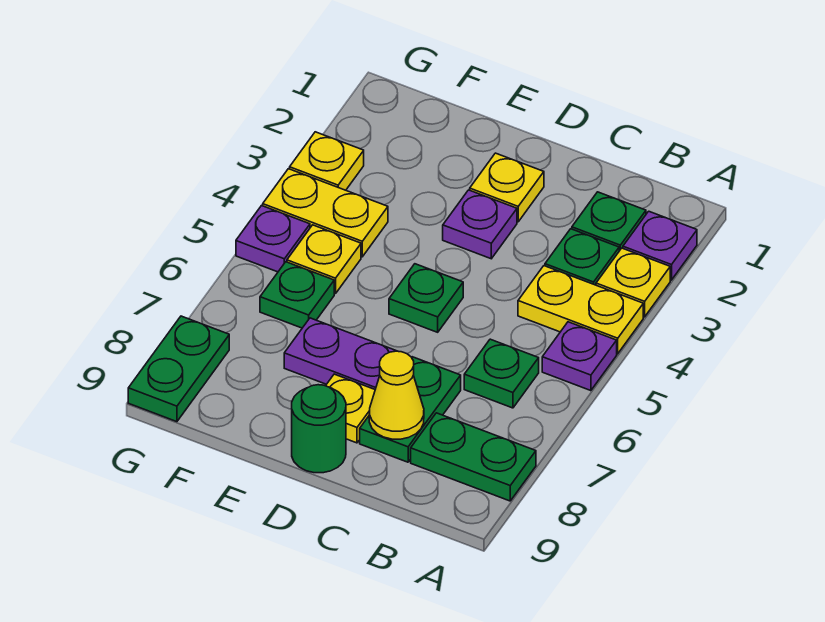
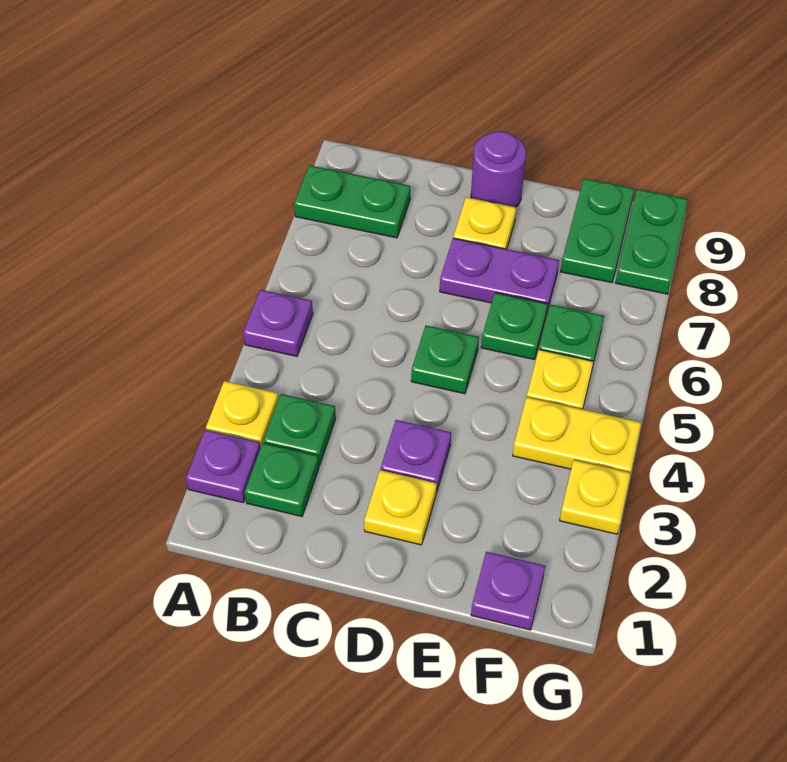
yellow plate A4:B4 level 1 -> none
green plate B6 level 1 -> green plate E6 level 1
green plate C7:C8 level 1 -> green plate F8:F9 level 1
yellow cone C8 level 2 -> none
green round brick D9 level 1 -> purple round brick D9 level 1
purple plate G5 level 1 -> purple plate F1 level 1

